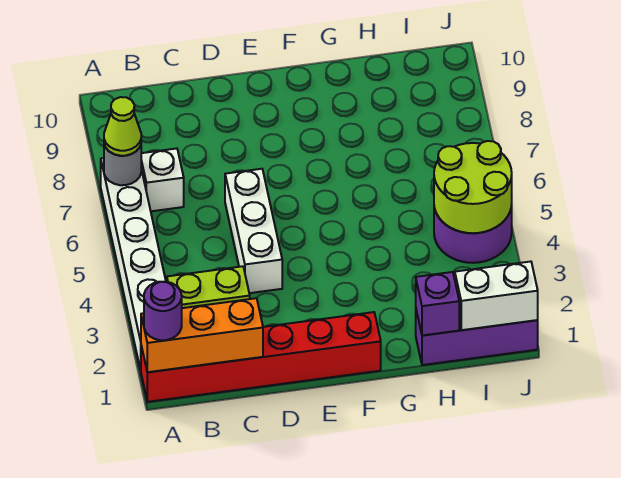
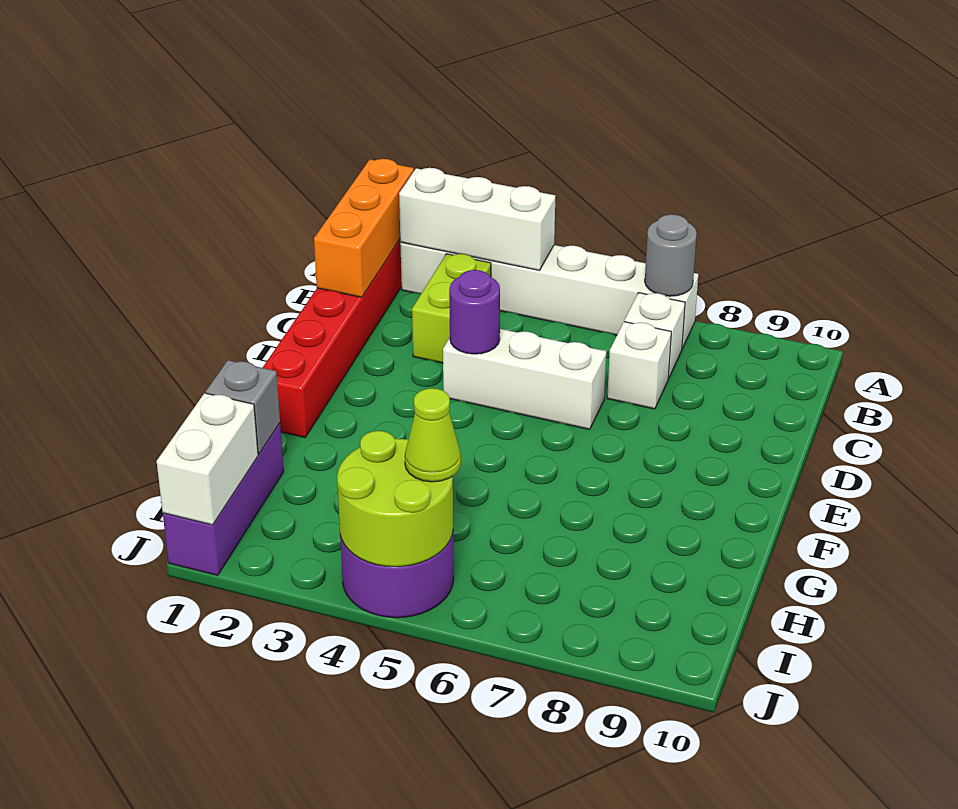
purple round brick A1 level 3 -> purple round brick D4 level 2
none -> white brick A2:A4 level 2
lime cone A7 level 3 -> lime cone I5 level 3
none -> white brick C7 level 1
purple brick H1 level 2 -> grey brick H1 level 2

